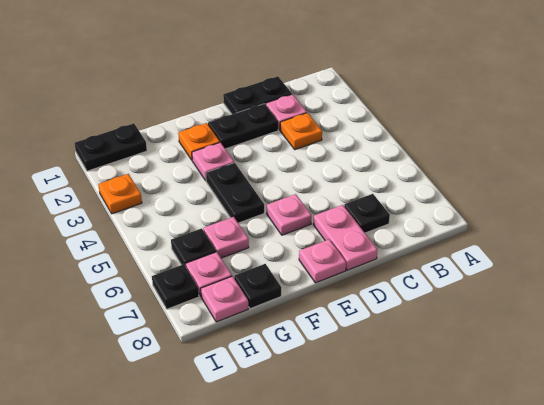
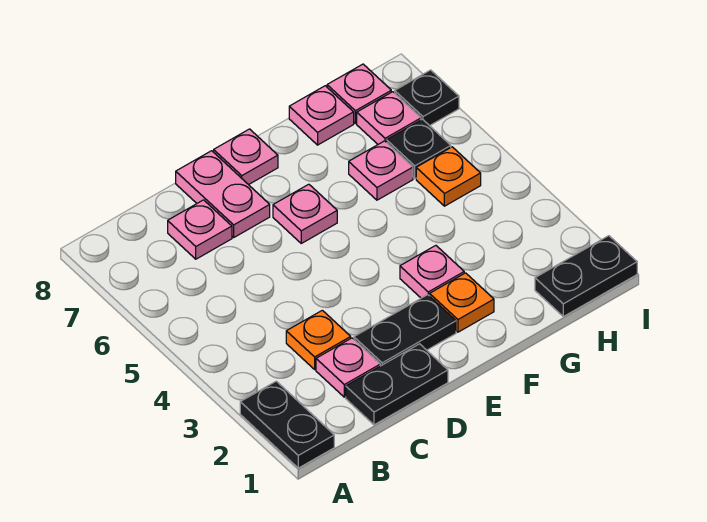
black plate C7 level 1 -> pink plate C7 level 1
black plate F4:F5 level 1 -> black plate A1:A2 level 1
black plate G8 level 1 -> pink plate G8 level 1
orange plate I3 level 1 -> orange plate H5 level 1

